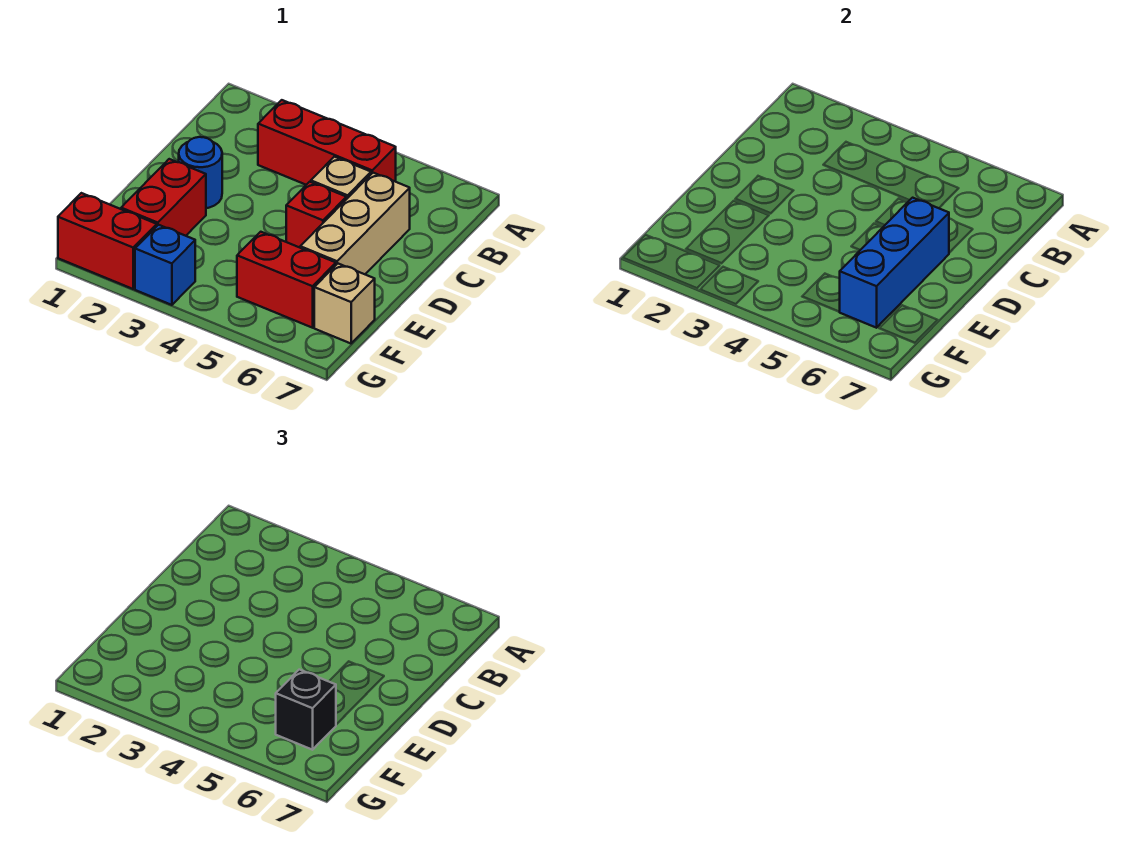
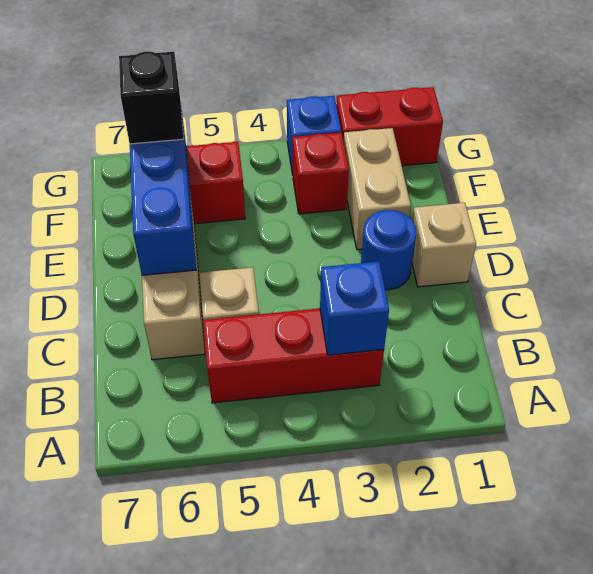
none -> blue brick B3 level 2
red brick D5 level 1 -> red brick F3 level 1
red brick E2:F2 level 1 -> tan brick E2:F2 level 1
tan brick F7 level 1 -> tan brick D1 level 1

